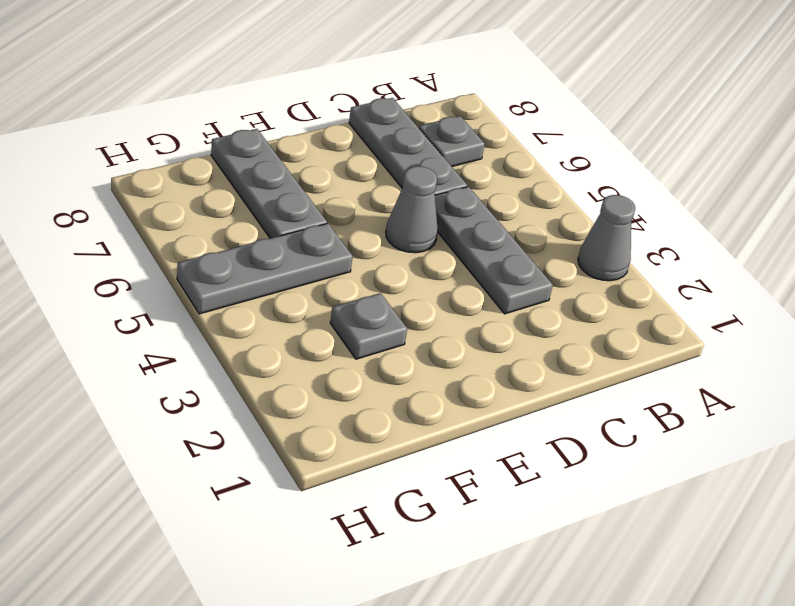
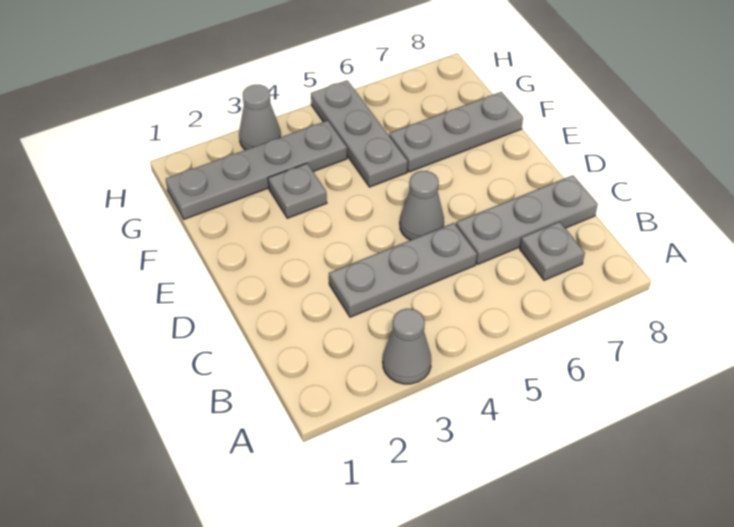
none -> grey plate G1:G4 level 1
none -> grey cone H3 level 1

